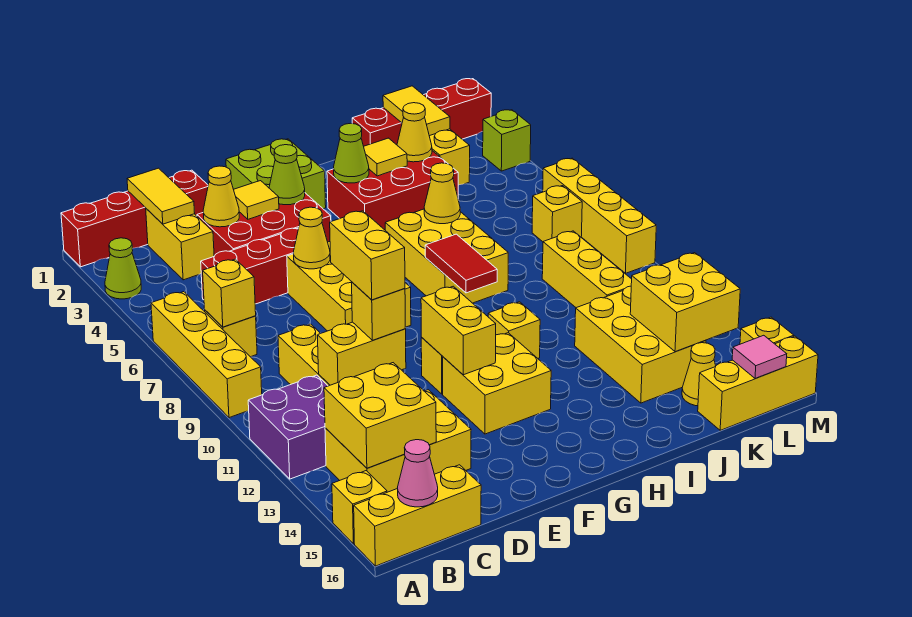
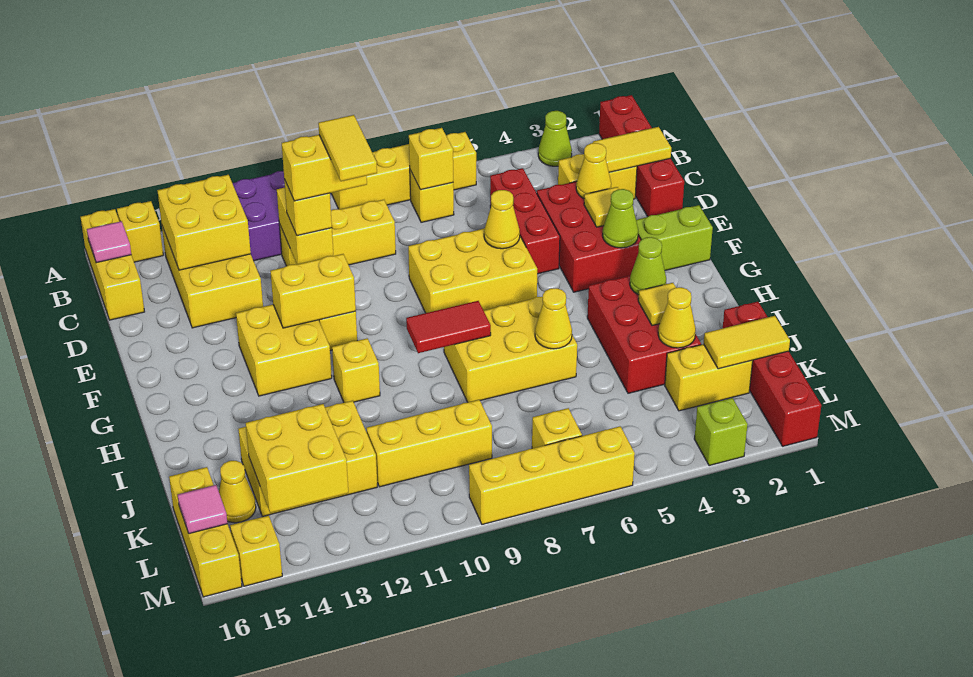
pink cone B16 level 2 -> pink tile B16 level 2
none -> yellow tile D10:E10 level 5
lime brick F1:G2 level 1 -> lime brick F1:F2 level 1

